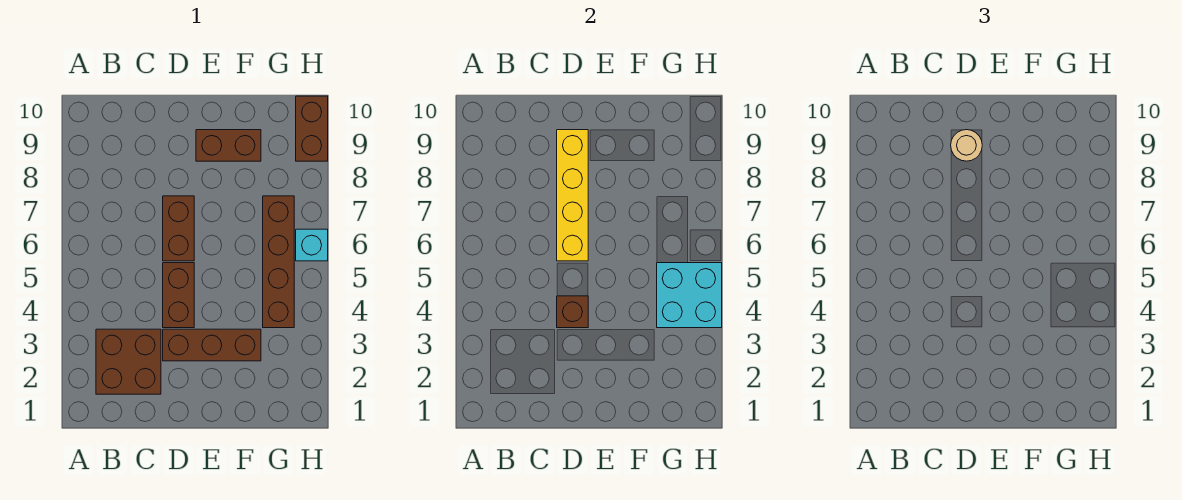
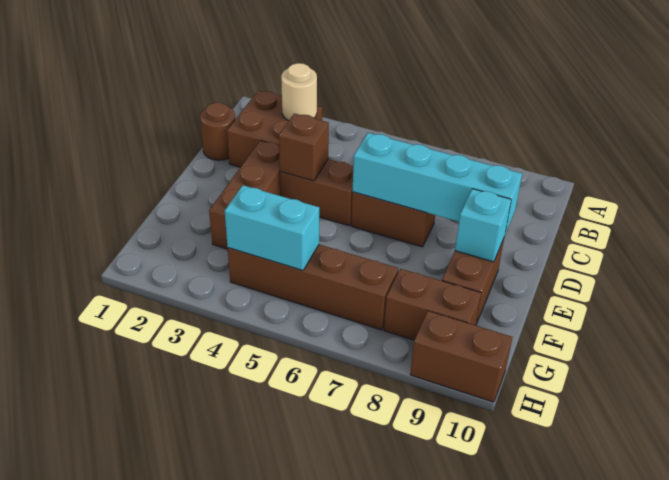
none -> brown round brick C1 level 1
yellow brick D6:D9 level 2 -> cyan brick D6:D9 level 2
tan round brick D9 level 3 -> tan round brick B3 level 2
cyan brick G4:H5 level 2 -> cyan brick G4:G5 level 2
none -> brown brick G8:G9 level 1
cyan brick H6 level 1 -> cyan brick E9 level 2

